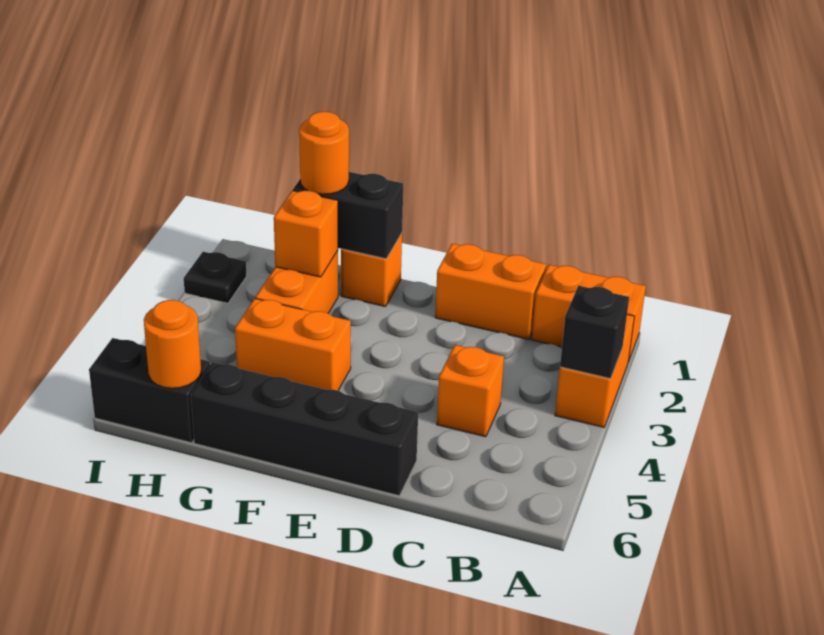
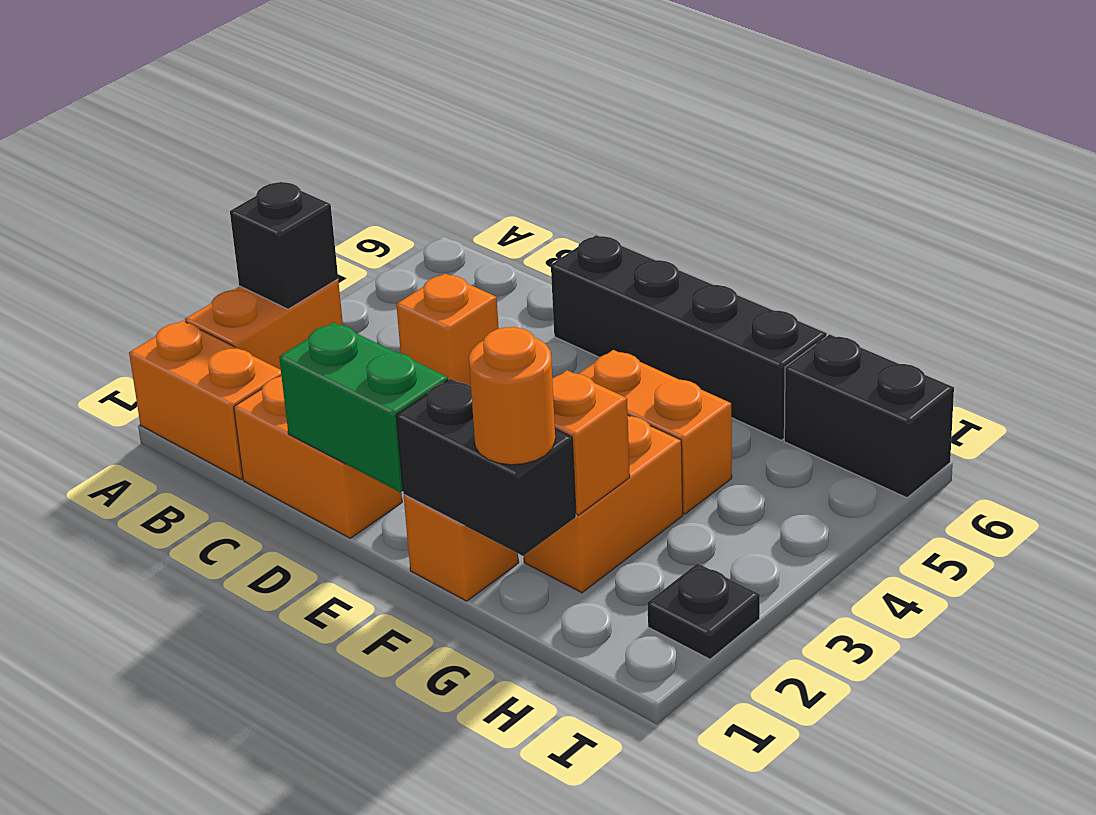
none -> green brick D1:E1 level 2
orange round brick H6 level 2 -> none

